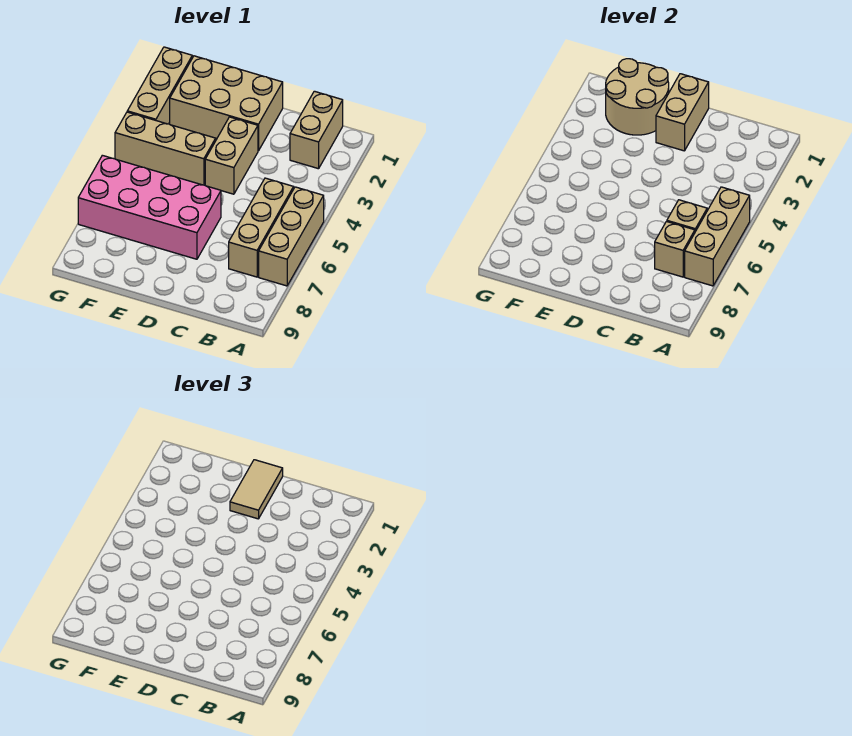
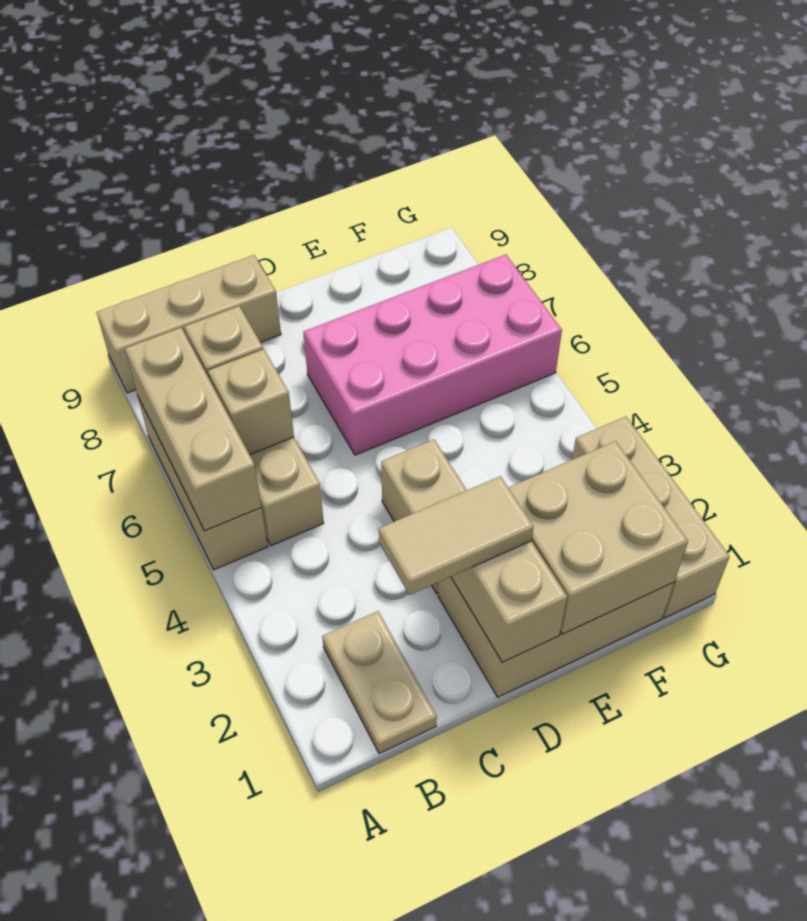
tan brick B1:B2 level 1 -> tan plate B1:B2 level 1
tan tile D1:D2 level 3 -> tan tile C2:D2 level 3
tan round brick E1:F2 level 2 -> tan brick E1:F2 level 2
tan brick E4:G4 level 1 -> tan brick A9:C9 level 1

